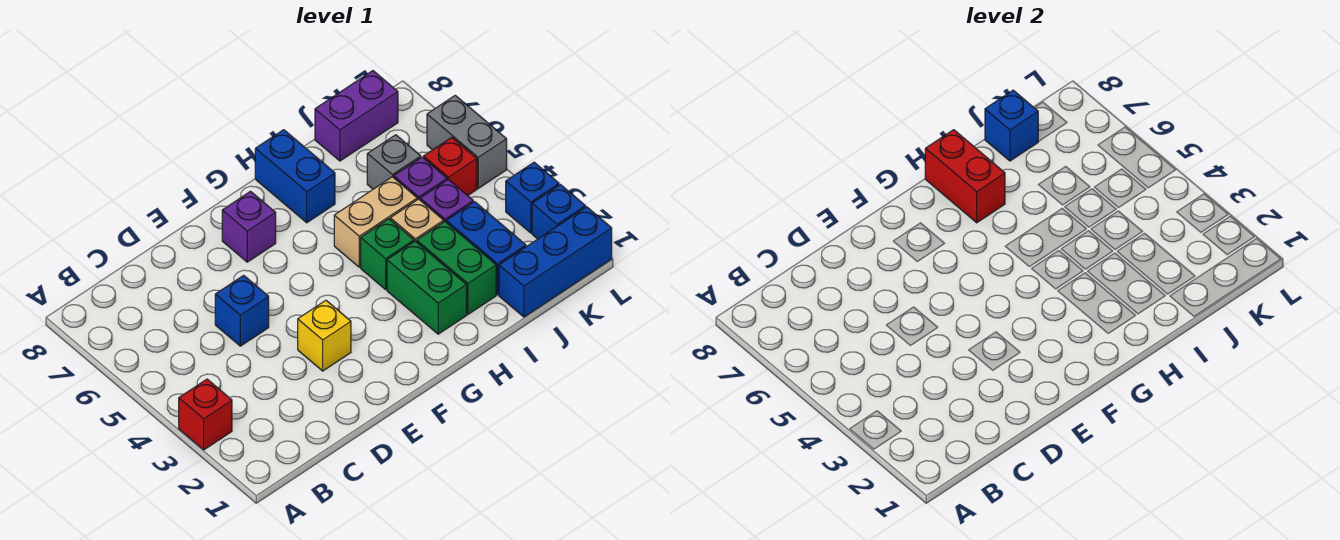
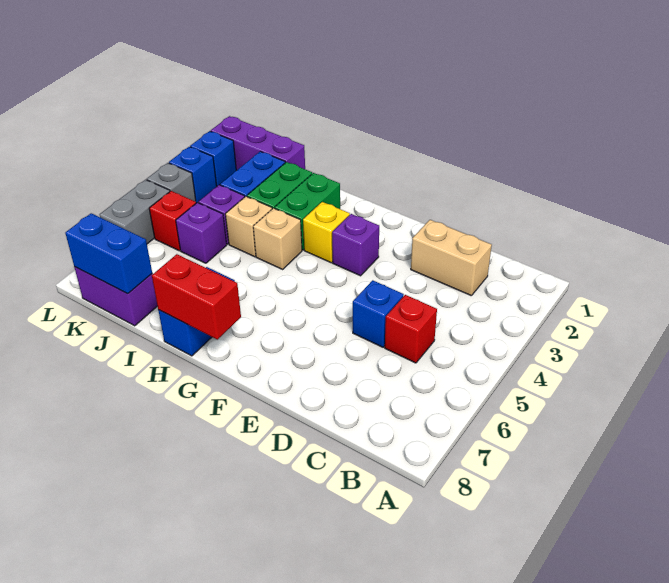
red brick A3 level 1 -> red brick C5 level 1
yellow brick E3 level 1 -> yellow brick G3 level 1
purple brick F7 level 1 -> purple brick F3 level 1
green brick H4 level 1 -> tan brick H4 level 1
tan brick H5:I5 level 1 -> tan brick C2:D2 level 1
red brick H7:H8 level 2 -> red brick G8:H8 level 2
blue brick J1:L1 level 1 -> purple brick J1:L1 level 1
grey brick J6 level 1 -> grey brick L4 level 1
blue brick J8 level 2 -> blue brick J8:K8 level 2

